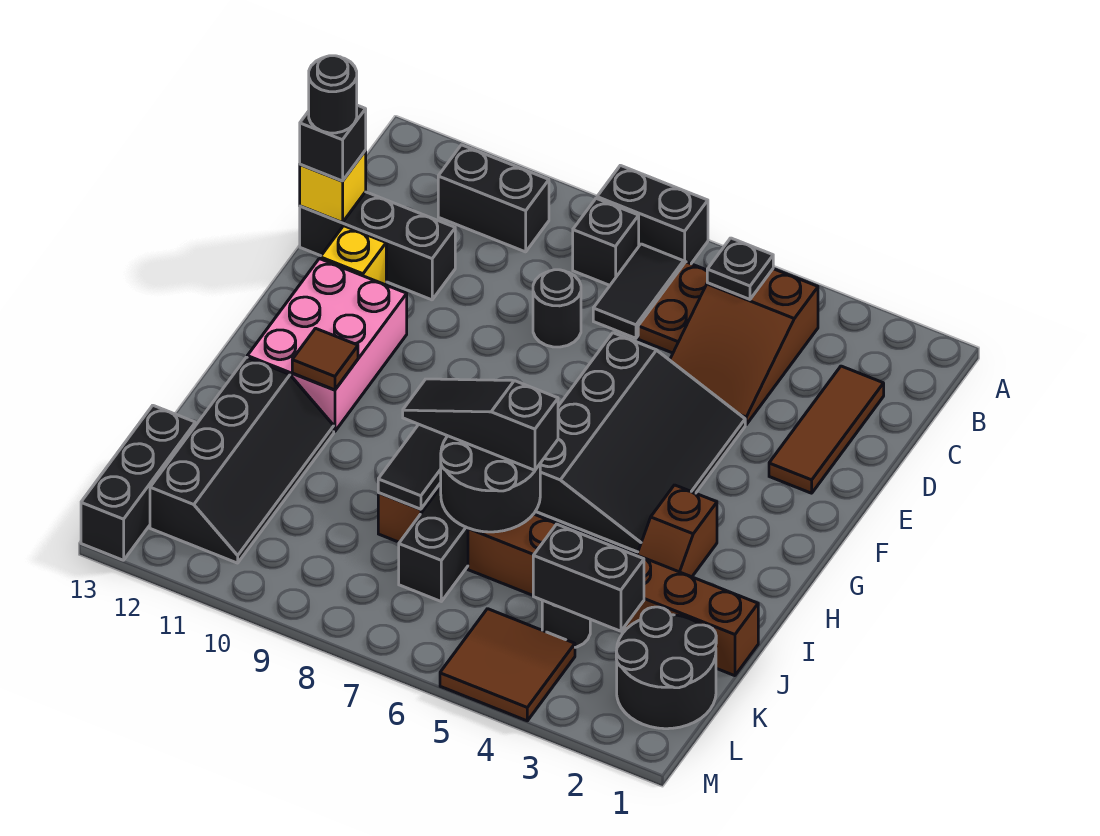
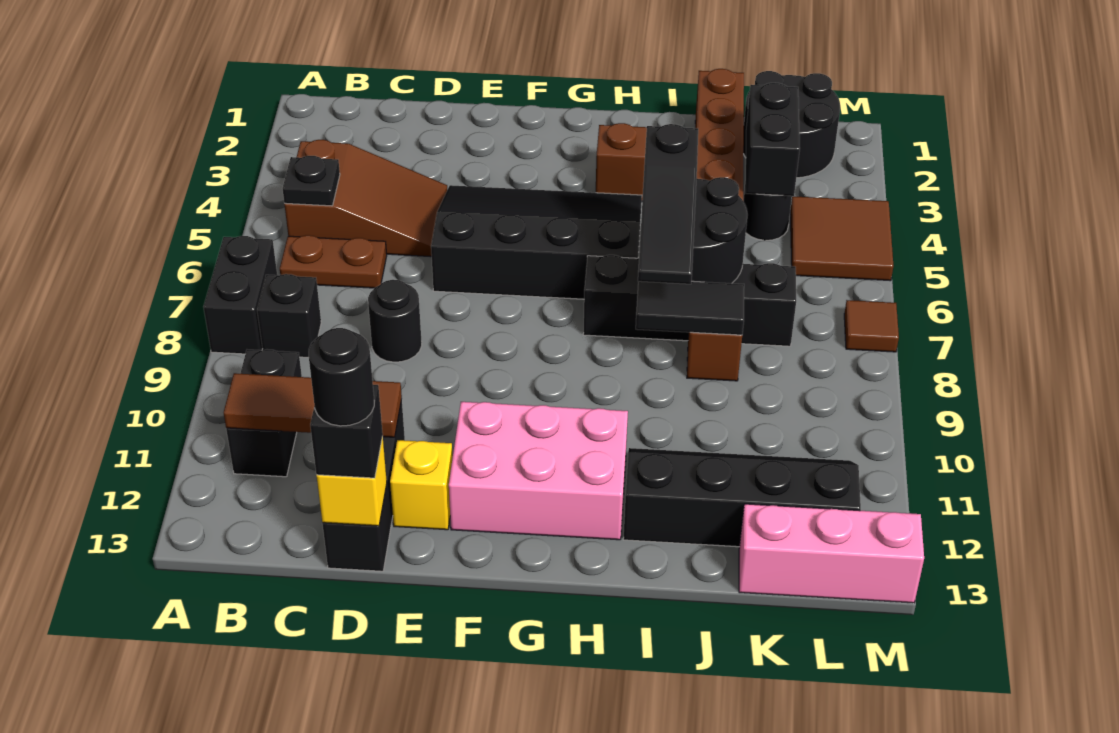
black tile B7:C7 level 1 -> none
brown tile C2:E2 level 1 -> brown tile B11:D11 level 2
brown tile H11 level 2 -> brown tile M7 level 1
black brick K13:M13 level 1 -> pink brick K13:M13 level 1

